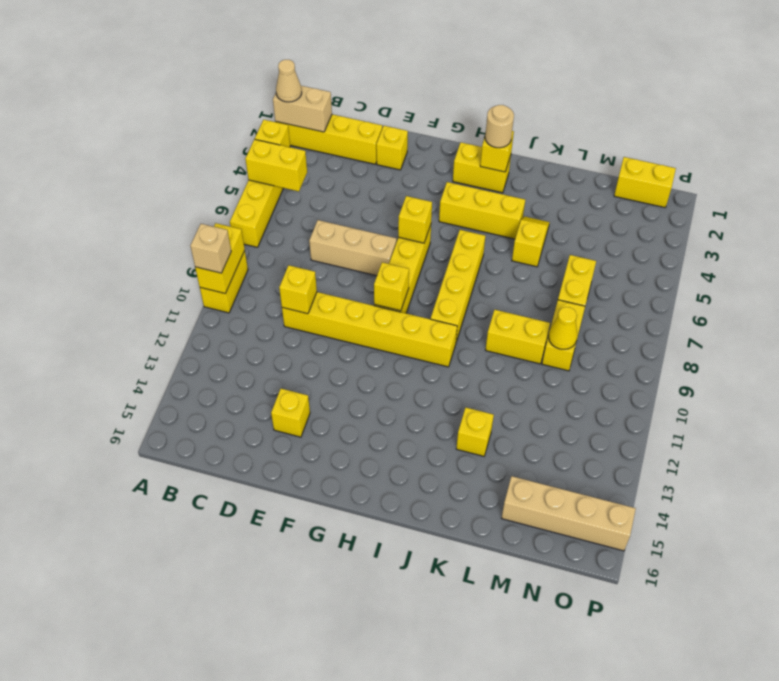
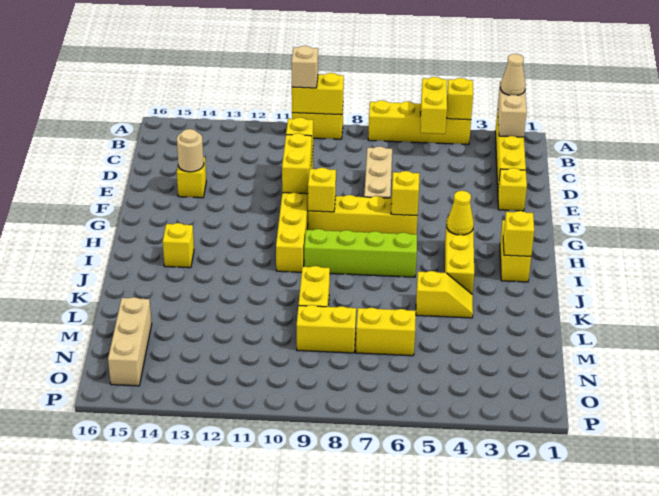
tan round brick I2 level 3 -> tan round brick E14 level 2
yellow brick I6:I9 level 1 -> lime brick I6:I9 level 1
yellow brick K13 level 1 -> yellow brick I14 level 1
yellow cone M9 level 2 -> yellow cone H4 level 2
tan brick M15:P15 level 1 -> tan brick M15:O15 level 1
yellow brick N1:O1 level 1 -> yellow brick E10:F10 level 2

